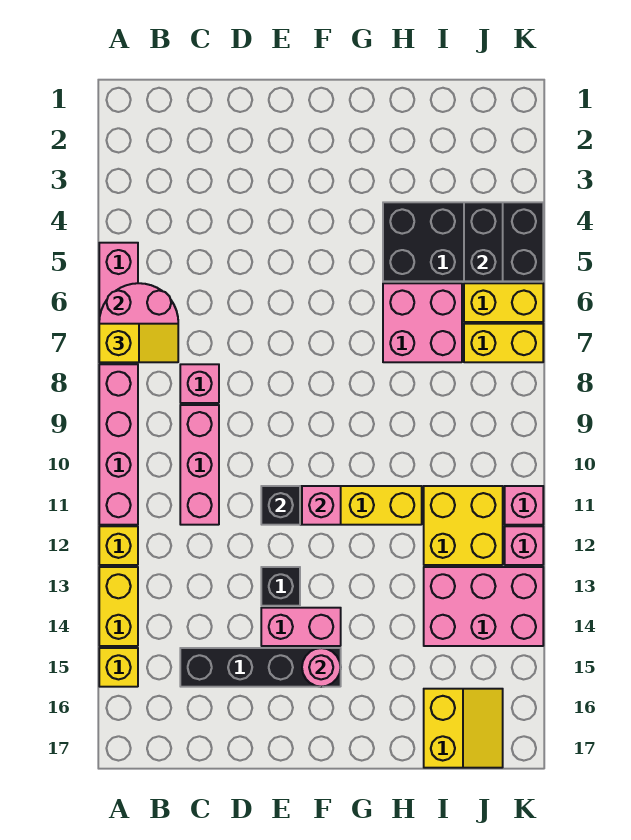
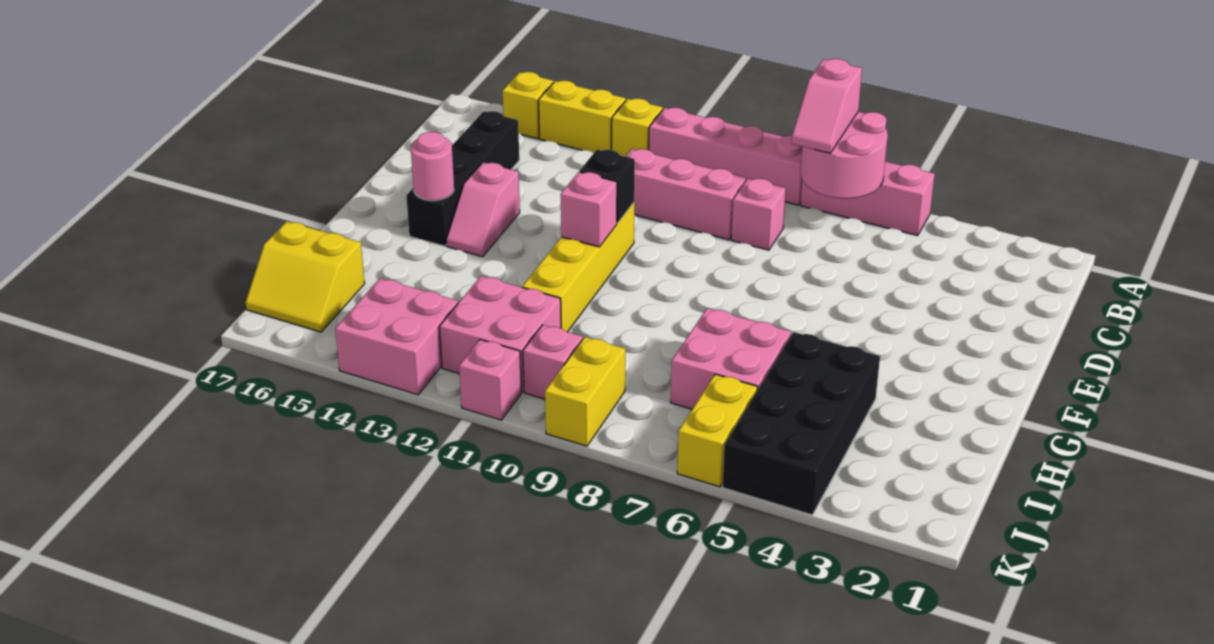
yellow slope A7:B7 level 3 top A -> pink slope A7:B7 level 3 top A
black brick E13 level 1 -> none
pink brick E14:F14 level 1 -> pink slope E14:F14 level 1 top E
yellow brick I11:J12 level 1 -> pink brick I11:J12 level 1
pink brick I13:K14 level 1 -> pink brick J13:K14 level 1
black brick J4:J5 level 2 -> none
yellow brick J7:K7 level 1 -> yellow brick J9:K9 level 1
pink brick K12 level 1 -> pink brick J10 level 1

